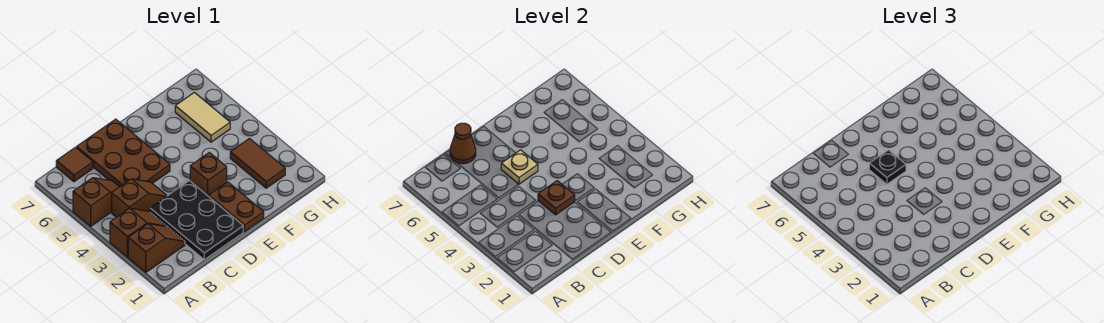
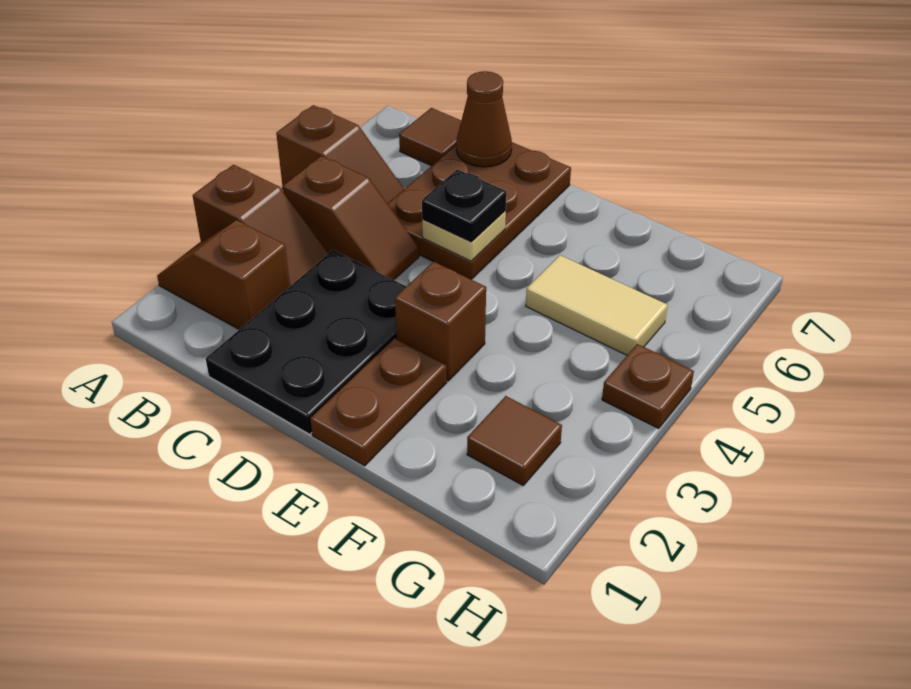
brown slope A2:B2 level 1 top A -> brown slope A2:B2 level 1 top B
brown plate D3 level 2 -> brown plate H4 level 1
brown tile G2:G3 level 1 -> brown tile G2 level 1
tan tile G5:G6 level 1 -> tan tile F5:G5 level 1

